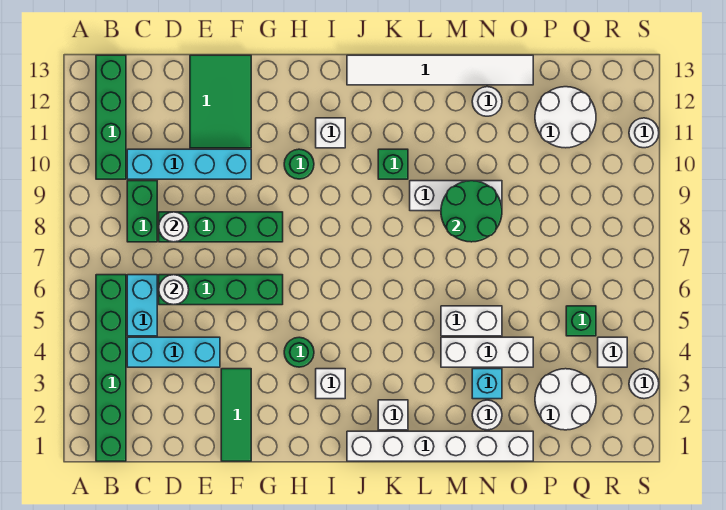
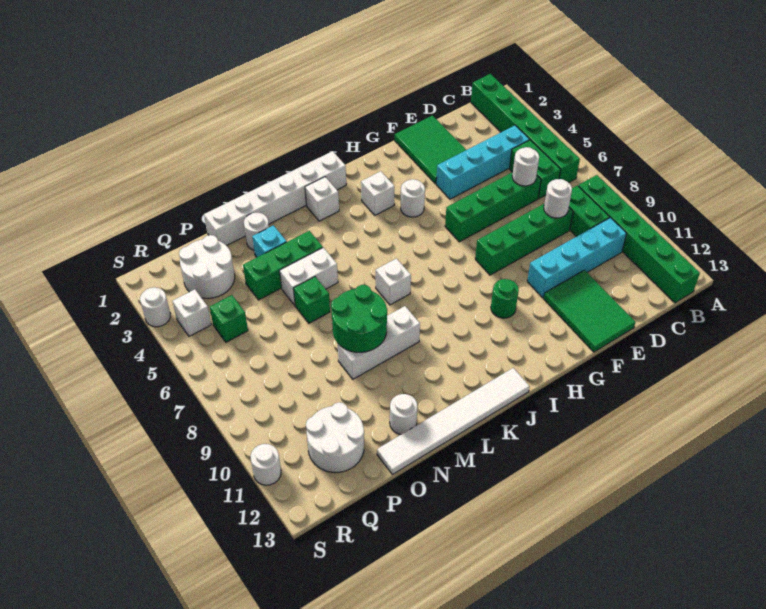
green brick B10:B13 level 1 -> green brick B8:B13 level 1
cyan brick C4:E4 level 1 -> cyan brick C4:F4 level 1
cyan brick C5:C6 level 1 -> green brick C5:C6 level 1
green tile F1:F3 level 1 -> green tile E1:F3 level 1
green round brick H4 level 1 -> white round brick H4 level 1
white brick I11 level 1 -> white brick K7 level 1
green brick K10 level 1 -> green brick N6 level 1
white brick M4:O4 level 1 -> green brick M4:O4 level 1

